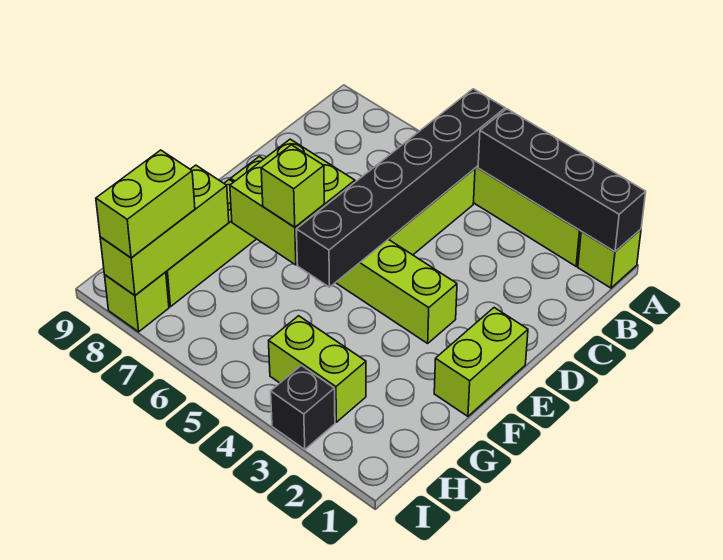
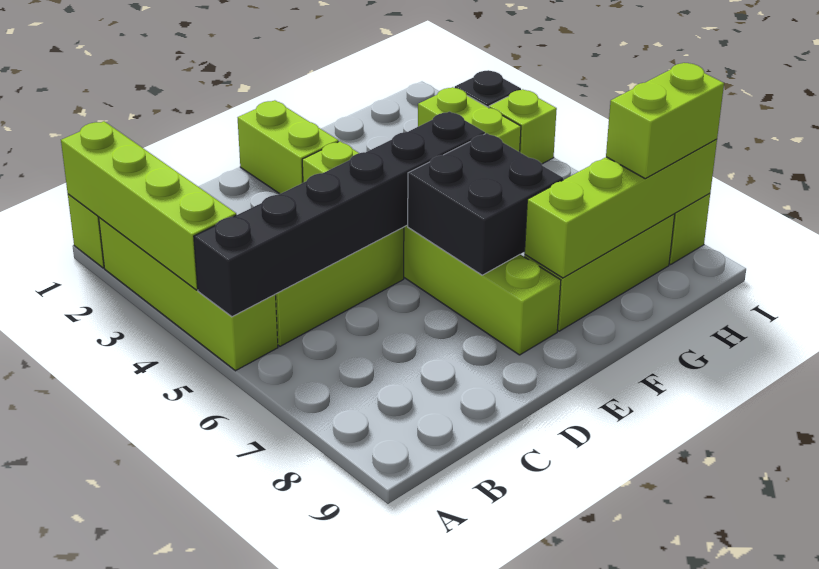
black brick A1:A4 level 2 -> lime brick A1:A4 level 2
lime brick E1:F1 level 1 -> lime brick E1:E2 level 1
lime brick E6:F7 level 2 -> black brick E6:F7 level 2
lime brick F6 level 3 -> lime brick I4 level 1
lime brick G8:I8 level 2 -> lime brick F8:I8 level 2

